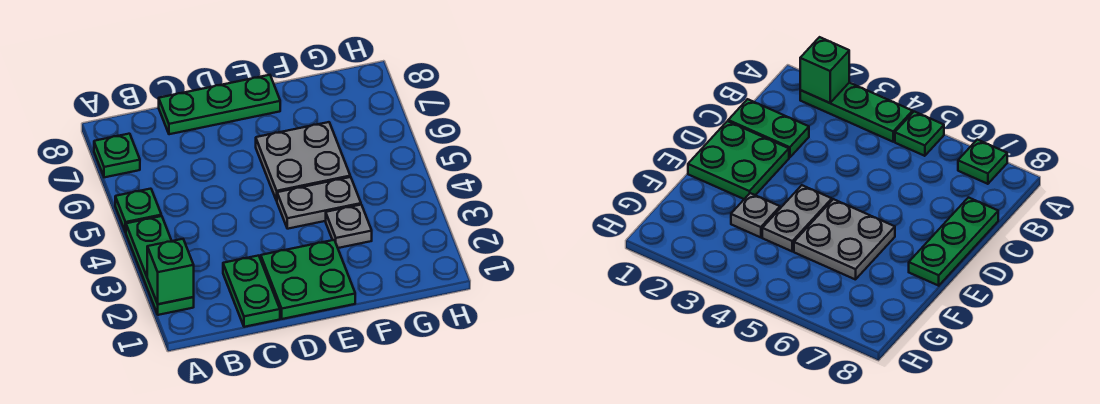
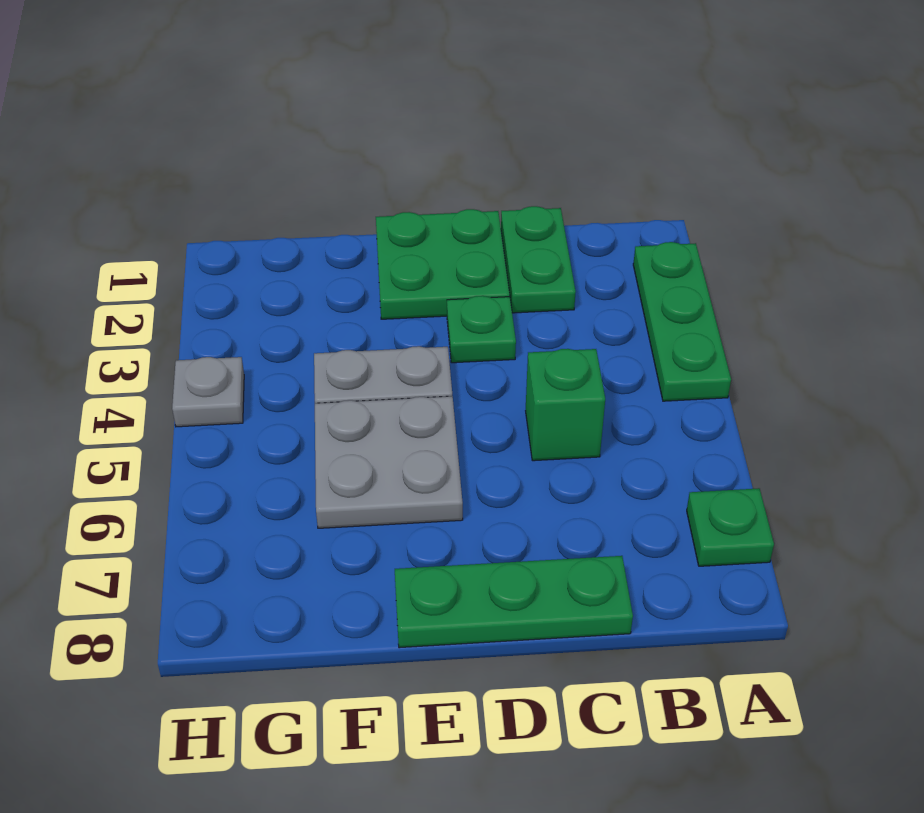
green brick A2 level 2 -> green brick C5 level 1
green plate A5 level 1 -> green plate D3 level 1
grey plate F3 level 1 -> grey plate H4 level 1

